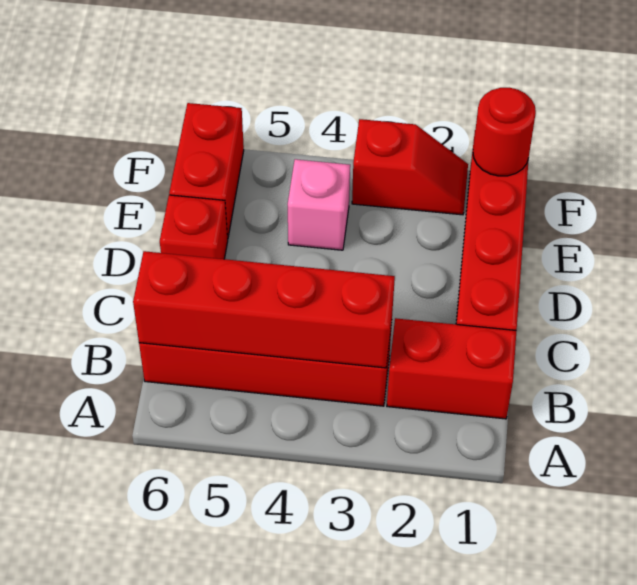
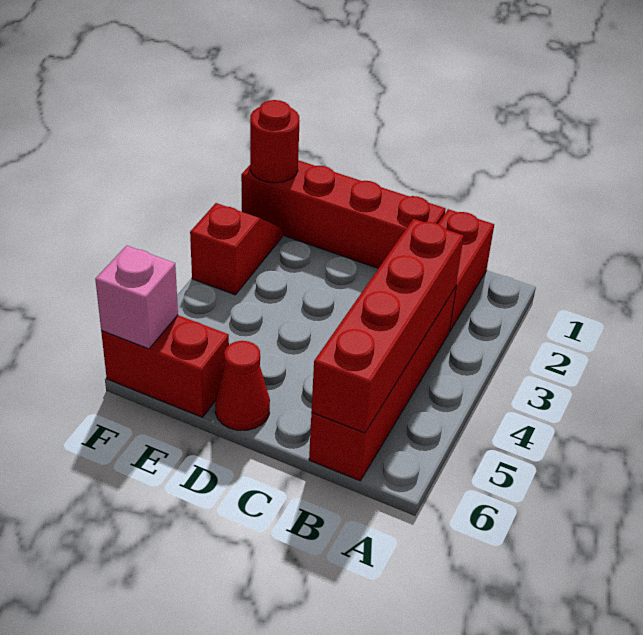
red brick D6 level 1 -> red cone D6 level 1
pink brick E4 level 1 -> pink brick F6 level 2

